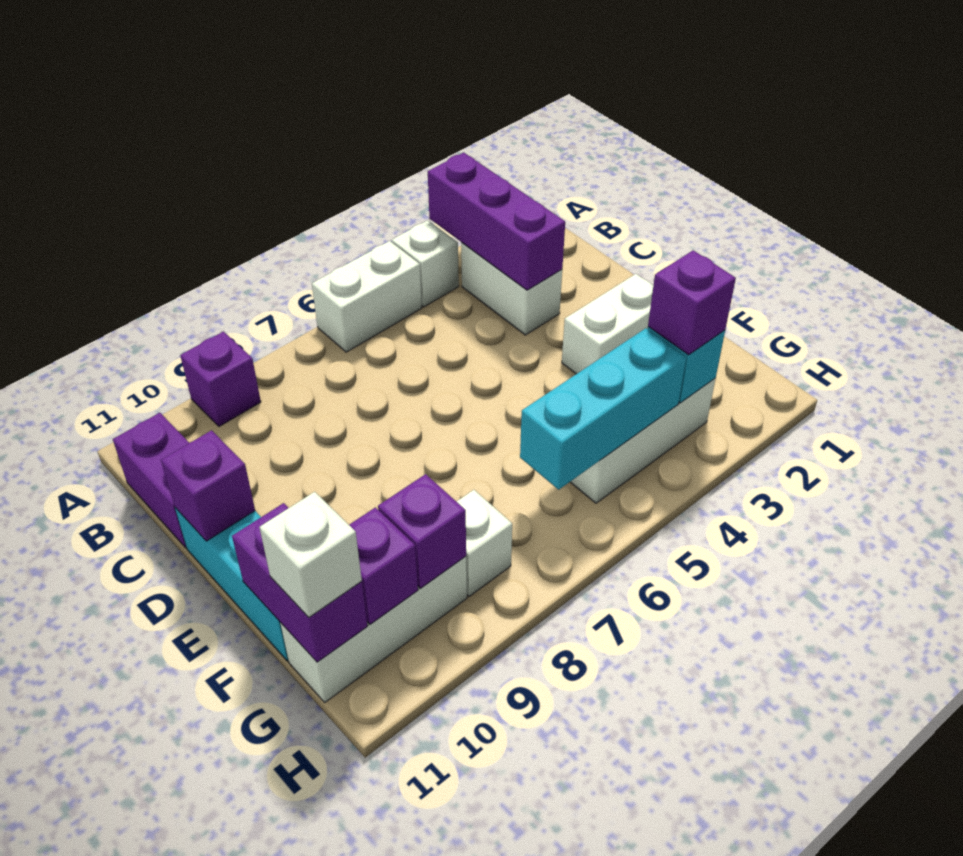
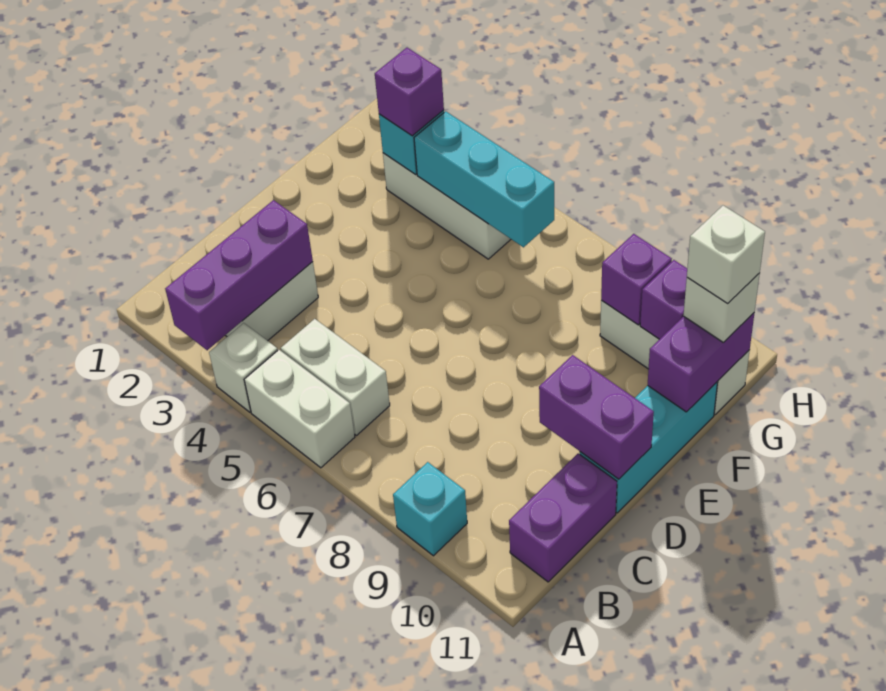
purple brick A9 level 1 -> cyan brick A9 level 1
purple brick D11 level 2 -> purple brick D10:D11 level 2
white brick E2:E3 level 1 -> white brick B5:B6 level 1
white brick G8 level 1 -> white brick G11 level 4

